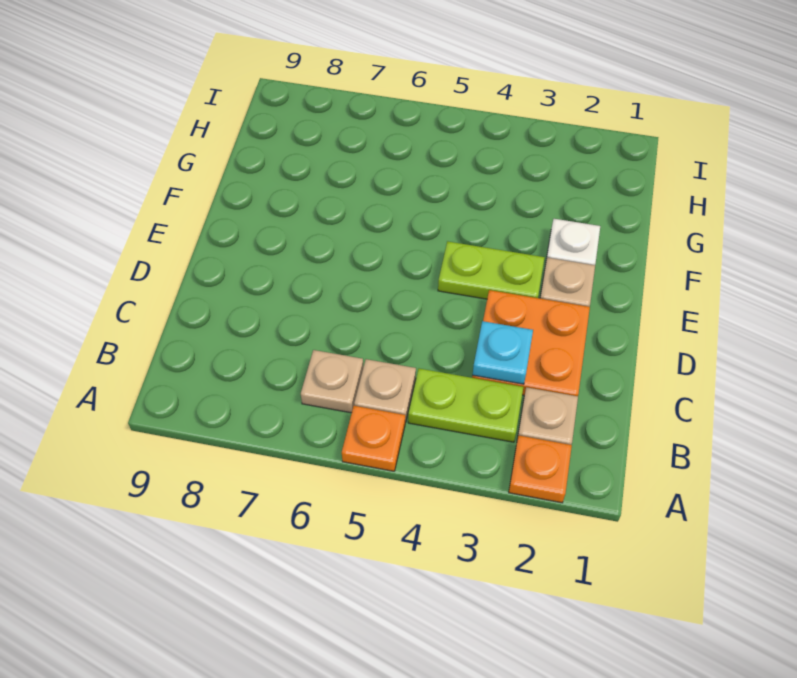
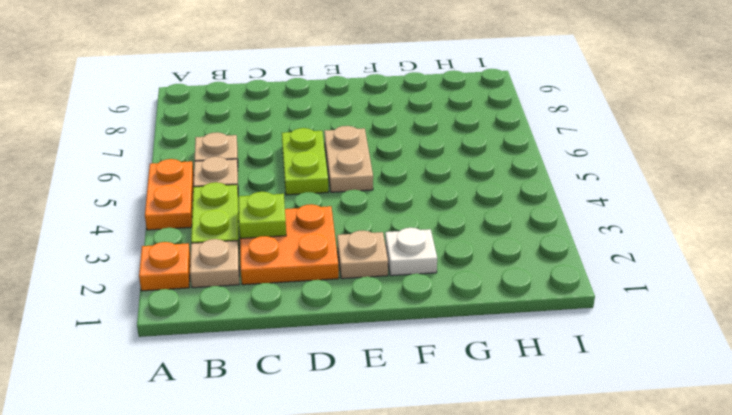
orange plate A5 level 1 -> orange plate A4:A5 level 1
cyan plate C3 level 2 -> lime plate C3 level 2
lime plate E3:E4 level 1 -> lime plate D5:D6 level 1
none -> tan plate E5:E6 level 1

